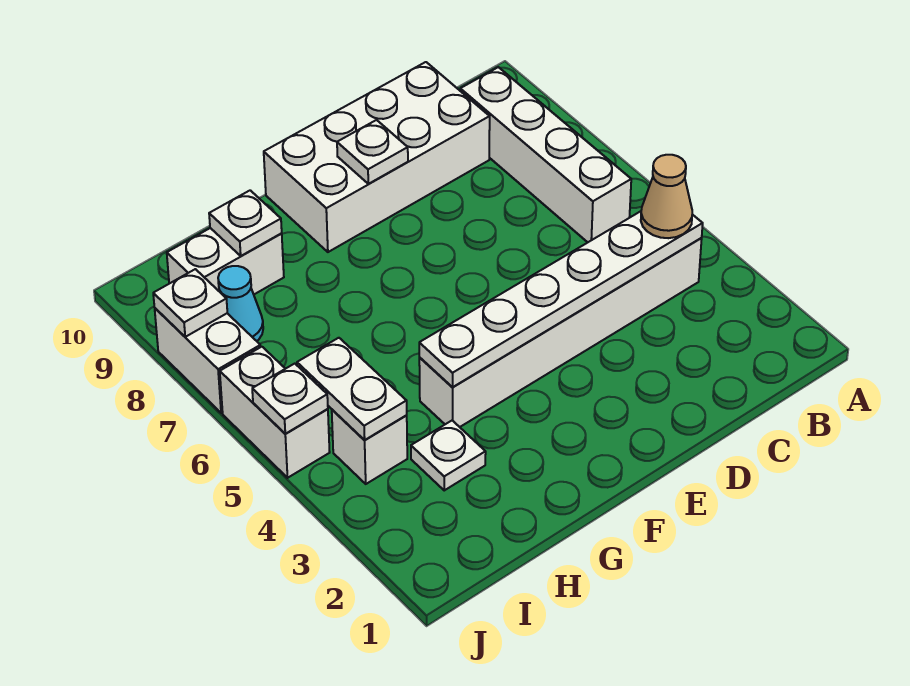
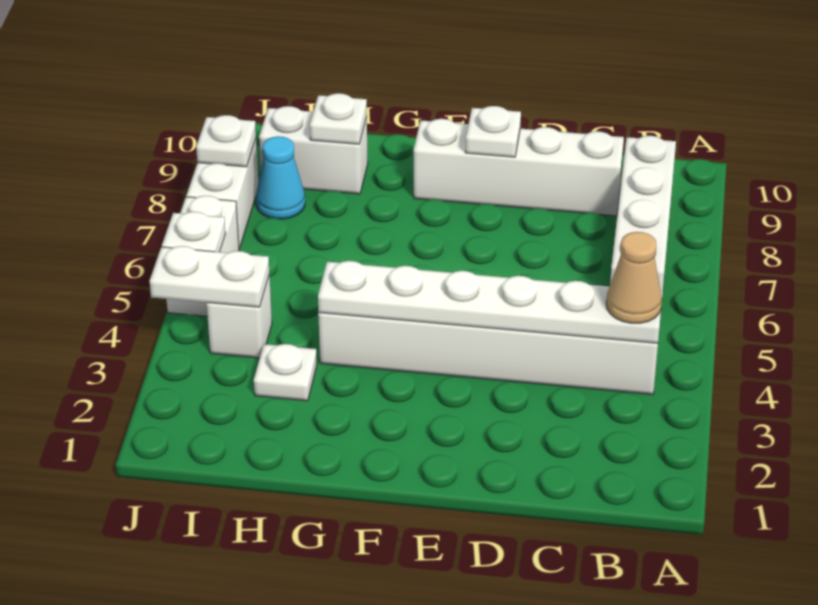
white brick C9:F10 level 1 -> white brick C9:F9 level 1
white plate I4:I5 level 2 -> white plate I4:J4 level 2

